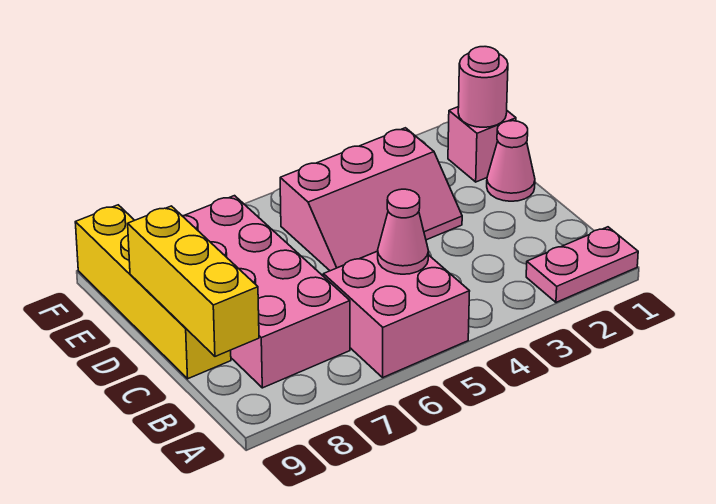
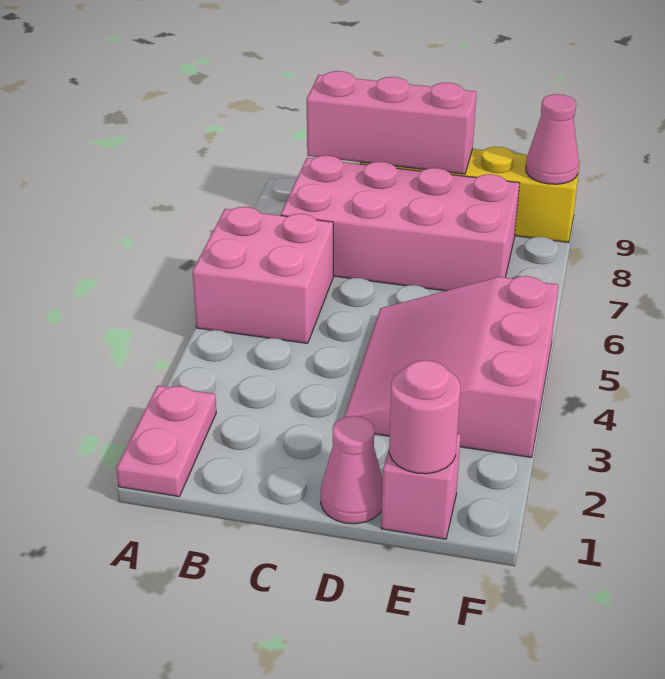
pink cone B5 level 2 -> pink cone F9 level 2
yellow brick B9:D9 level 2 -> pink brick B9:D9 level 2
pink slope D3:E5 level 1 top E -> pink slope D3:F5 level 1 top F

